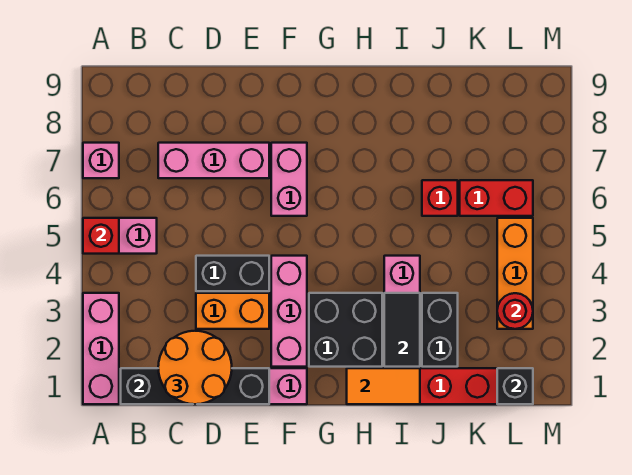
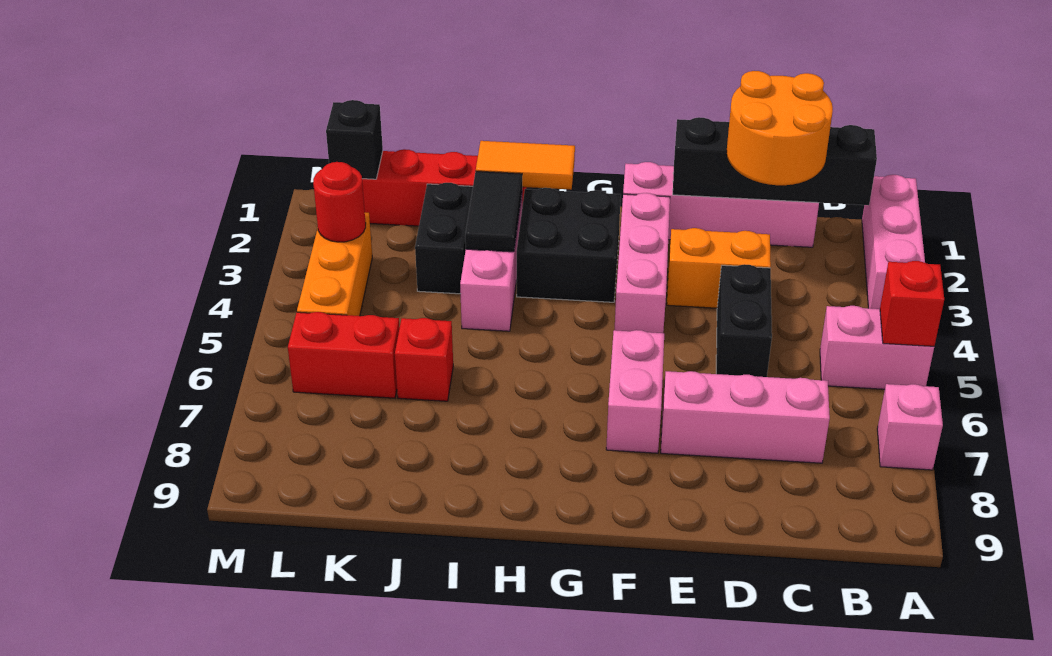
black brick D4:E4 level 1 -> black brick D4:D5 level 1

